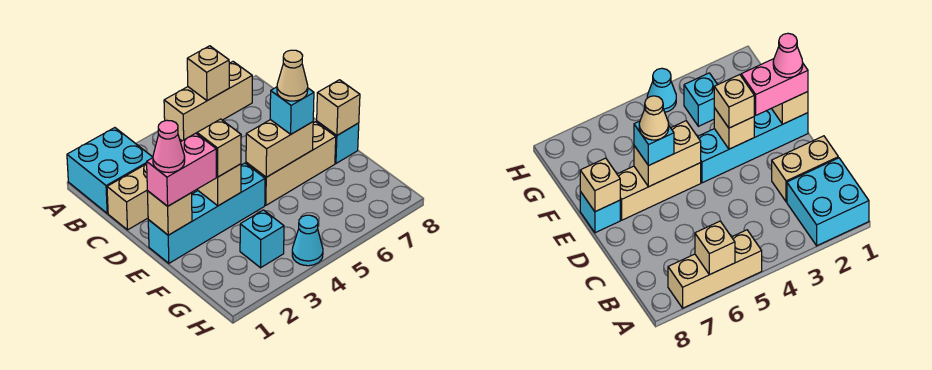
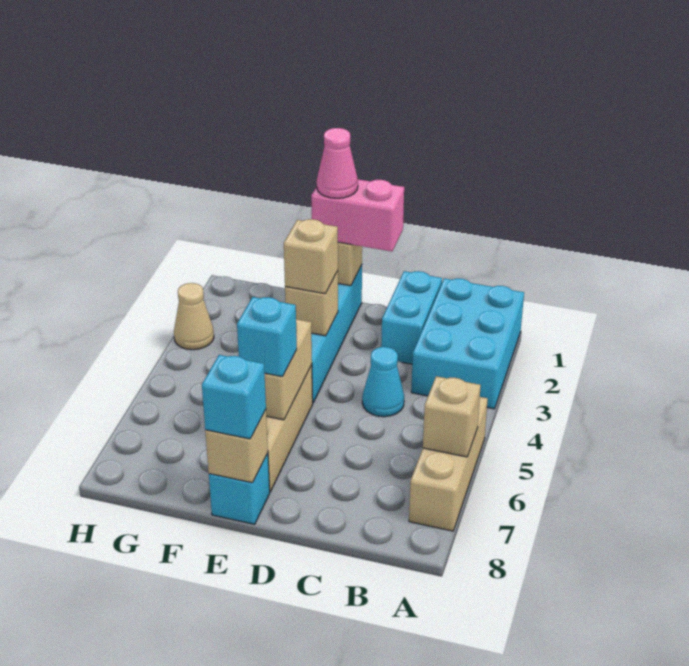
cyan brick A1:B2 level 1 -> cyan brick A1:B3 level 1
tan brick C1:C2 level 1 -> cyan brick C1:C2 level 1
pink brick E1:E2 level 3 -> pink brick D1:E1 level 3
tan cone E6 level 4 -> tan cone H3 level 1
cyan brick G3 level 1 -> cyan brick E8 level 3
cyan cone H4 level 1 -> cyan cone C4 level 1

